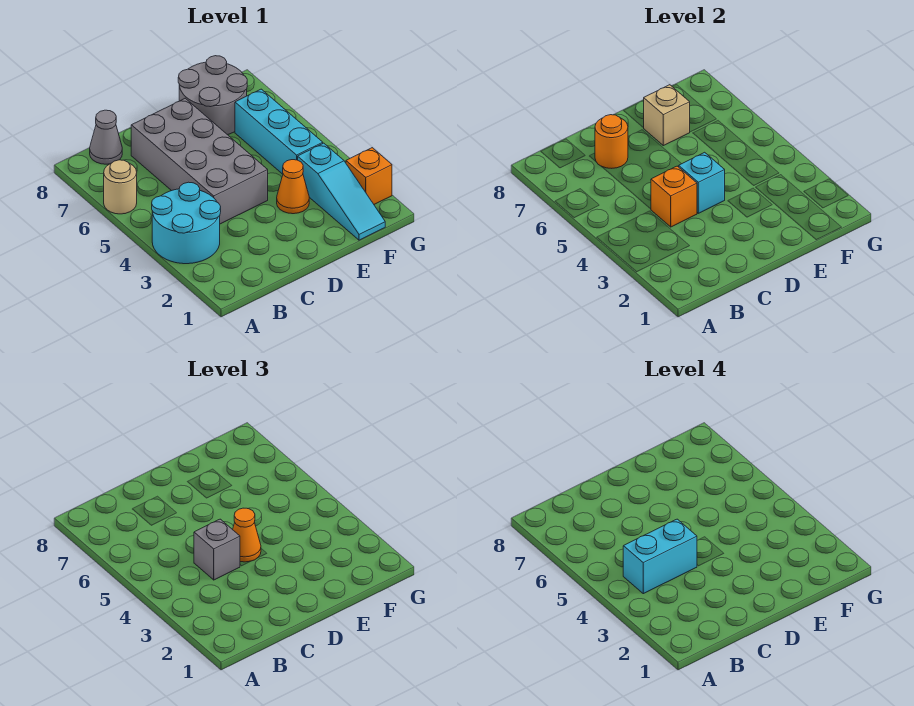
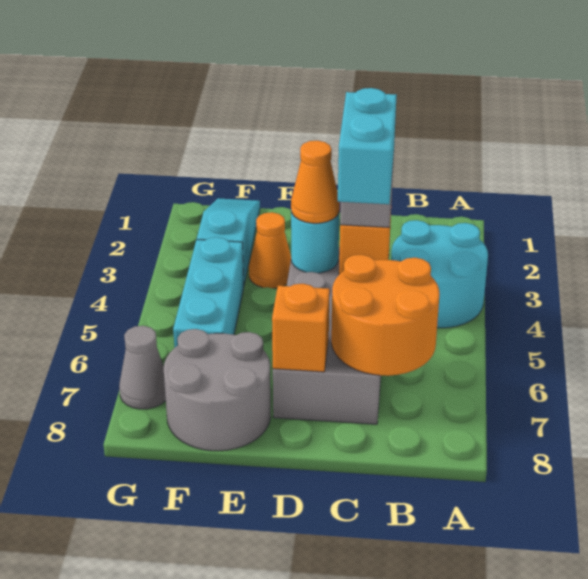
tan round brick A6 level 1 -> none
cyan brick B4:C4 level 4 -> cyan brick C4:C5 level 4
grey cone B8 level 1 -> grey cone G7 level 1
orange round brick C7 level 2 -> orange round brick B6:C7 level 2
cyan brick D4 level 2 -> cyan round brick D4 level 2
tan brick E7 level 2 -> none
orange brick G2 level 1 -> orange brick D7 level 2

